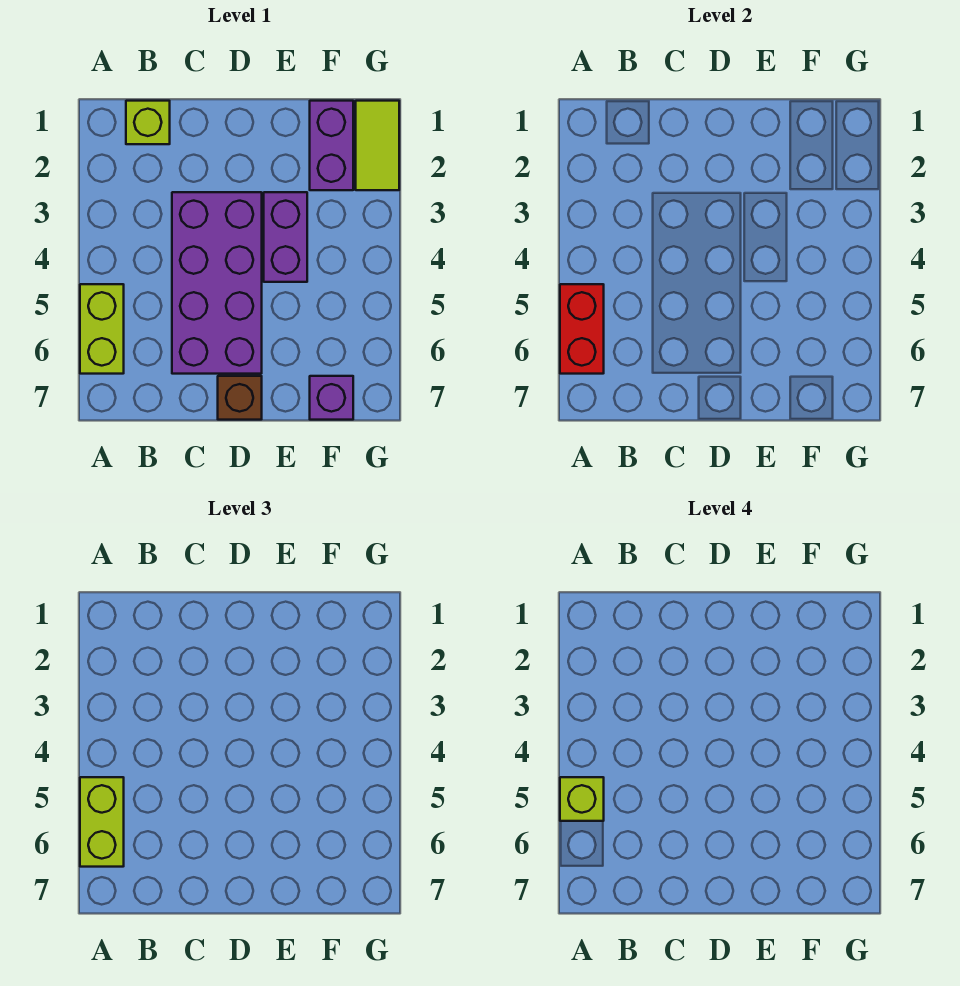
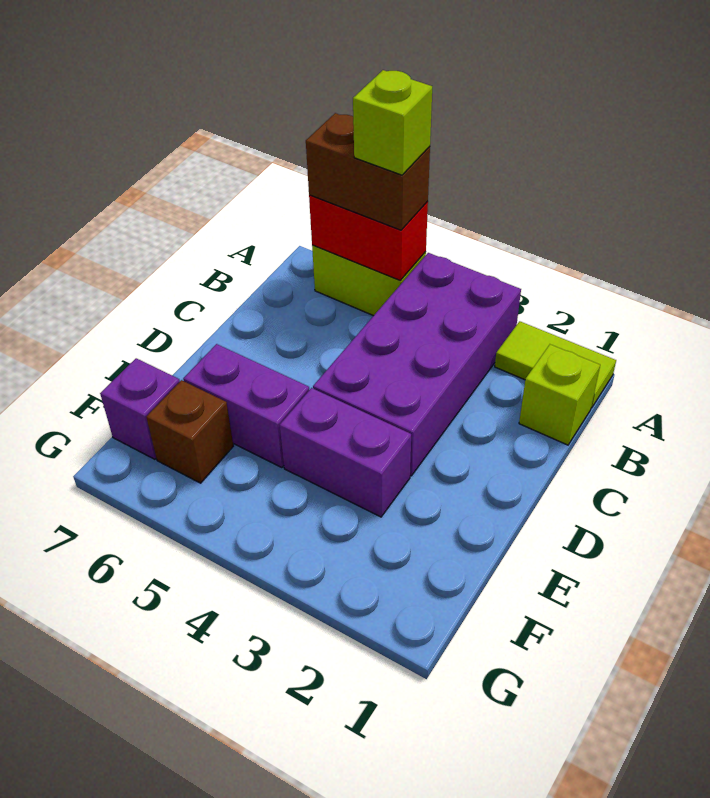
lime brick A5:A6 level 3 -> brown brick A5:A6 level 3
purple brick C3:D6 level 1 -> purple brick A3:D4 level 1
brown brick D7 level 1 -> brown brick F6 level 1
purple brick F1:F2 level 1 -> purple brick E5:E6 level 1
lime tile G1:G2 level 1 -> lime tile A1:A2 level 1

